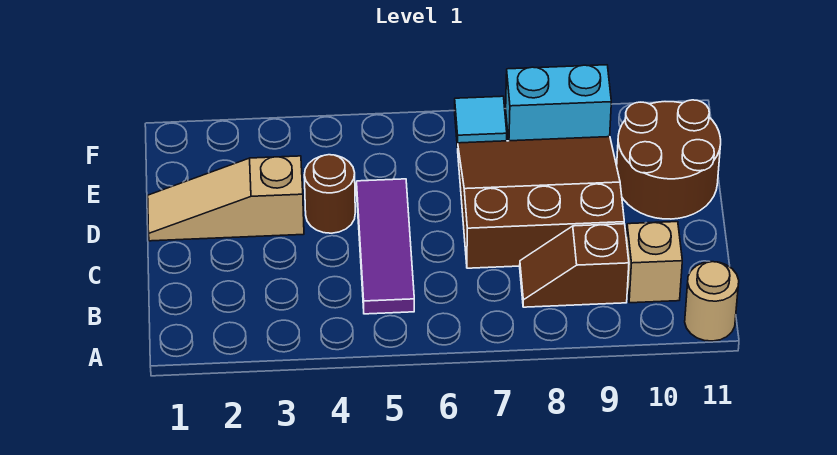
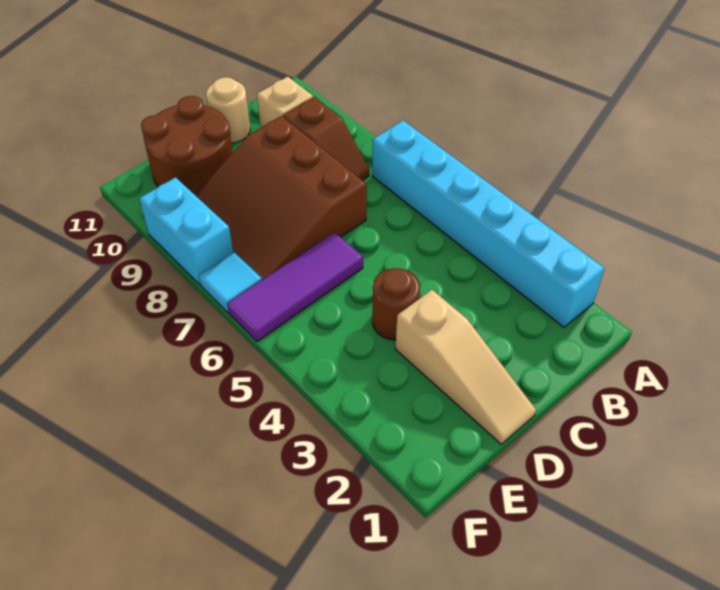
none -> cyan brick A2:A7 level 1
tan round brick A11 level 1 -> tan round brick C11 level 1
purple tile B5:D5 level 1 -> purple tile D6:F6 level 1

